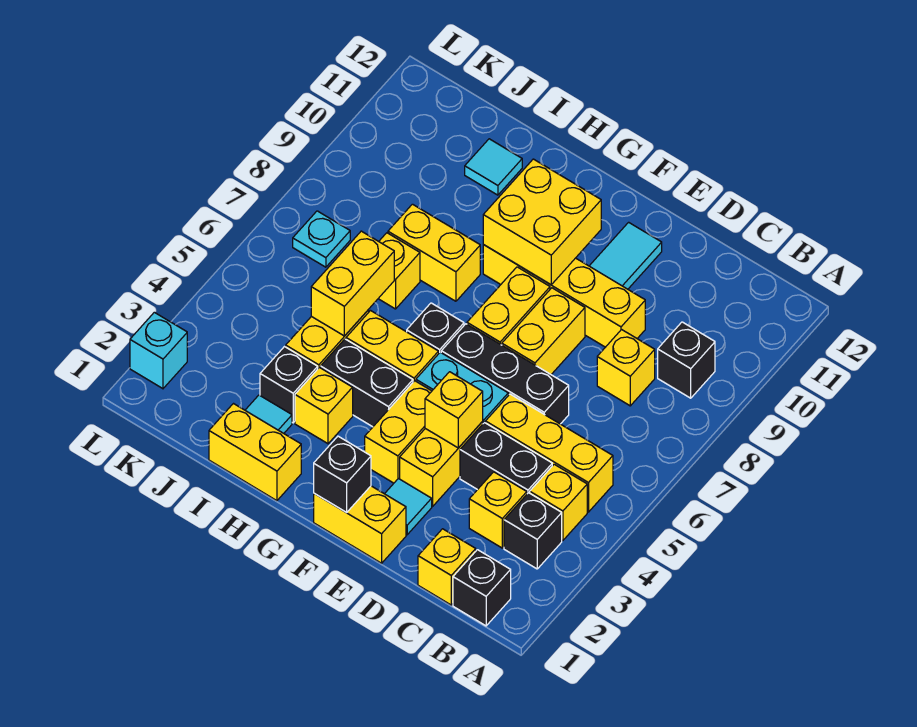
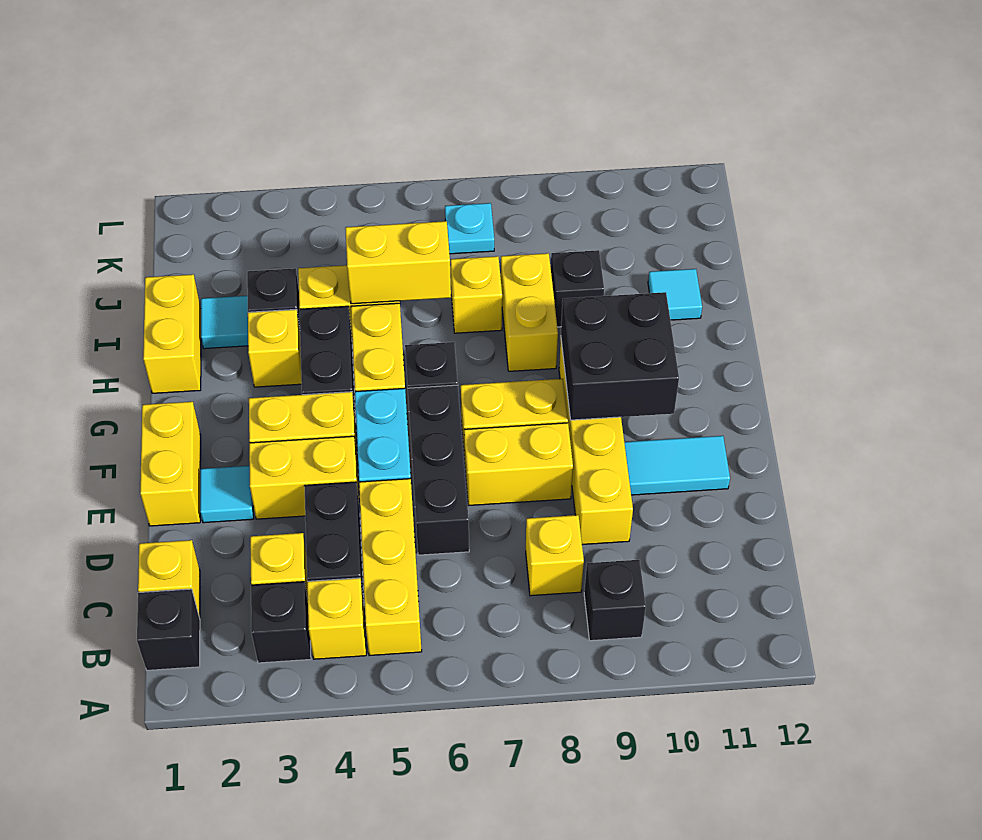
yellow brick E4 level 2 -> none
black brick F1 level 2 -> black brick I9 level 1
yellow brick F9:G10 level 2 -> black brick F9:G10 level 2
cyan brick L2 level 1 -> none

